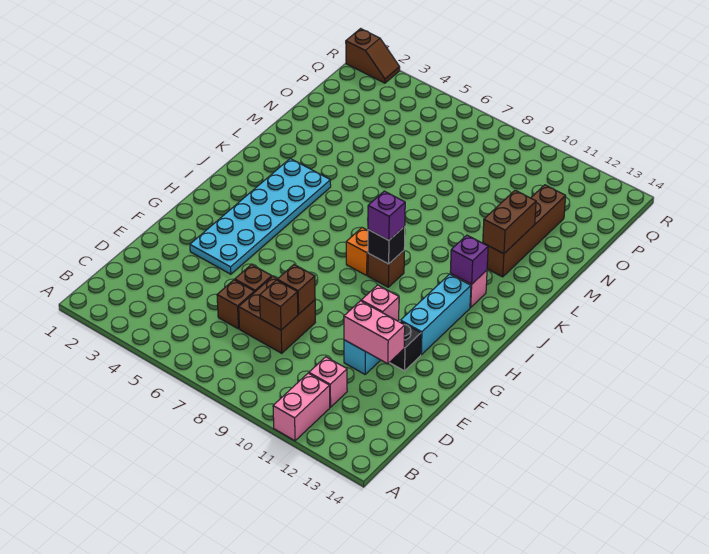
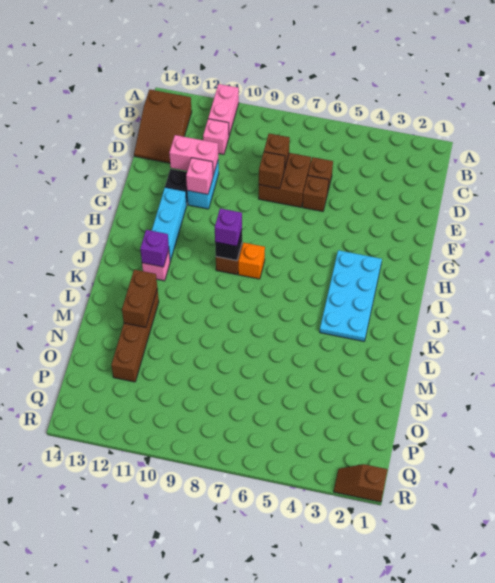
none -> brown slope B13:D14 level 1 top B
cyan plate F3:K4 level 1 -> cyan plate H3:K4 level 1

